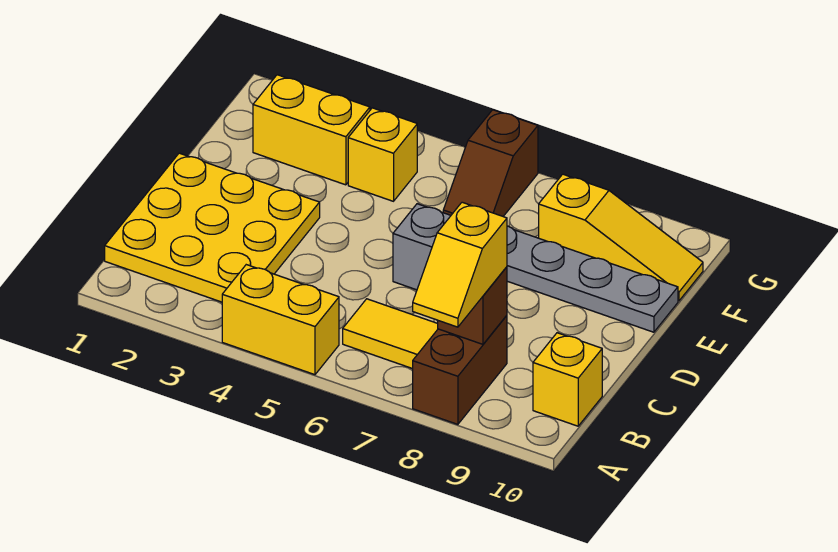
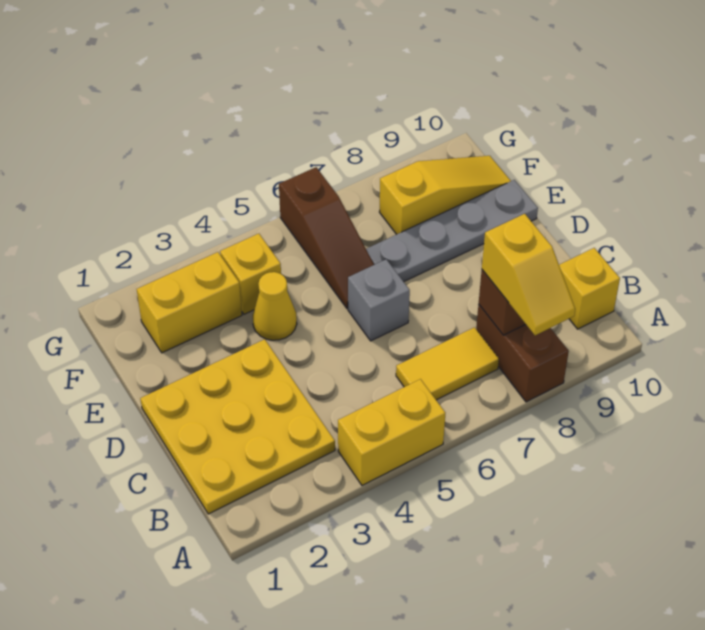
none -> yellow cone E4 level 1
brown slope F6:G6 level 1 top G -> brown slope E6:G6 level 1 top G

